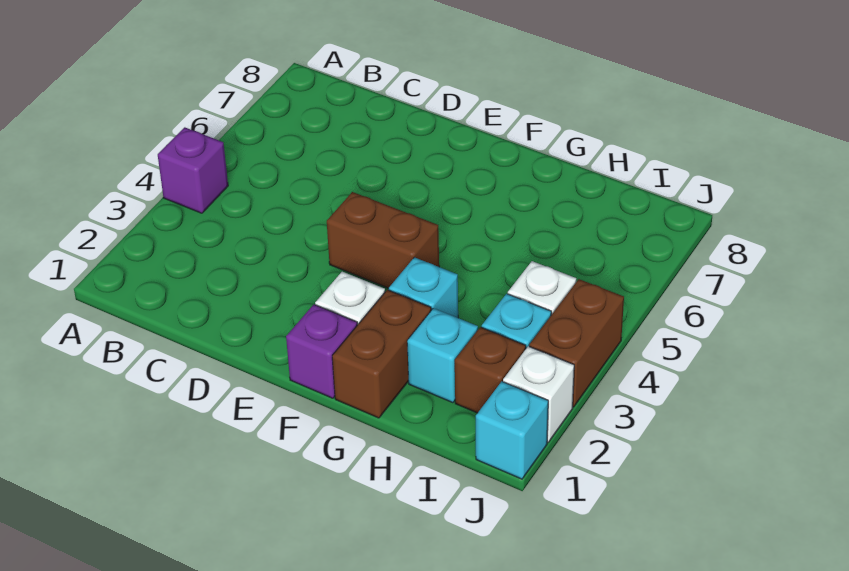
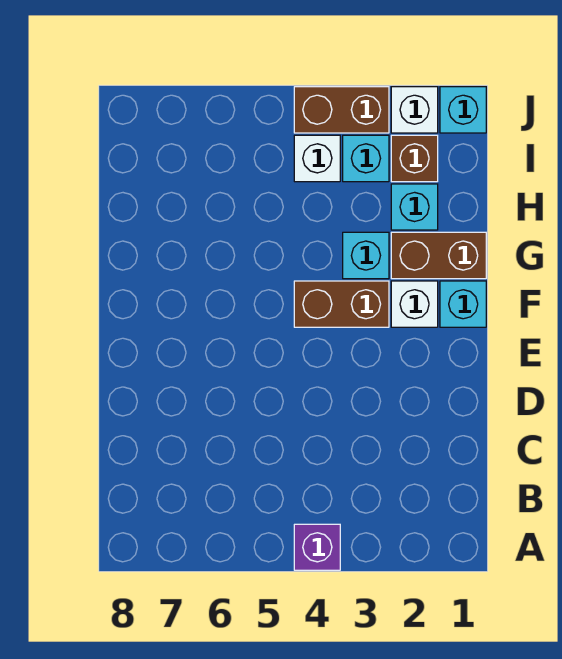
brown brick E4:F4 level 1 -> brown brick F3:F4 level 1
purple brick F1 level 1 -> cyan brick F1 level 1

